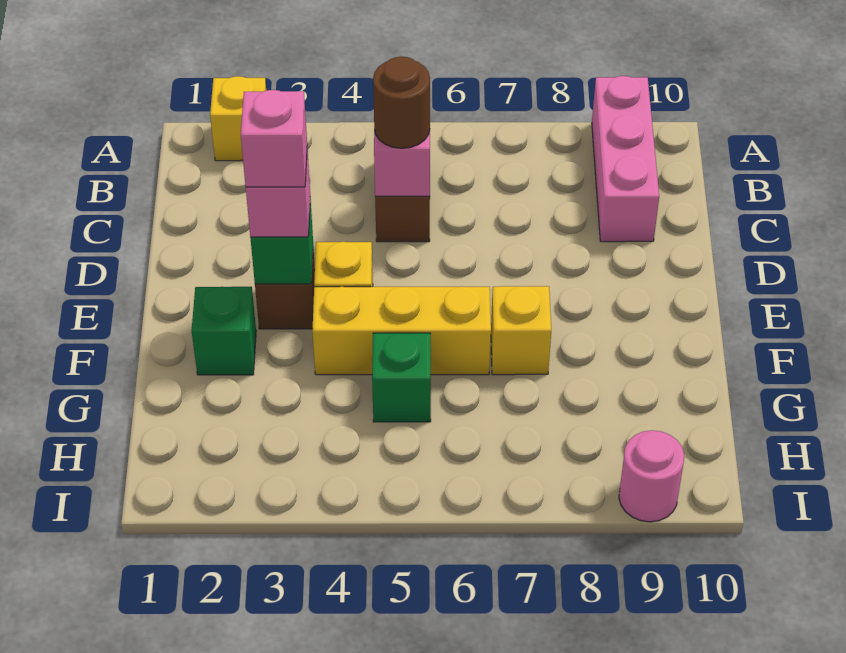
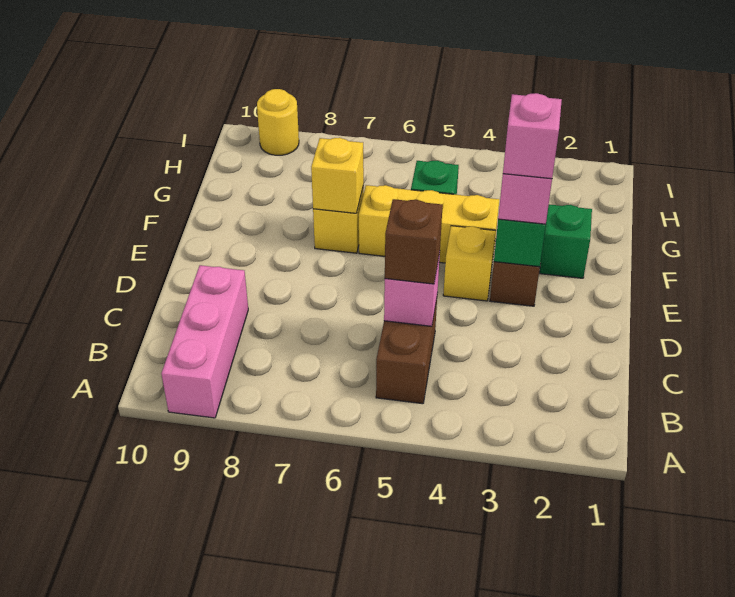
yellow brick A2 level 1 -> yellow brick F7 level 2
brown round brick C5 level 3 -> brown brick C5 level 3
pink round brick I9 level 1 -> yellow round brick I9 level 1

